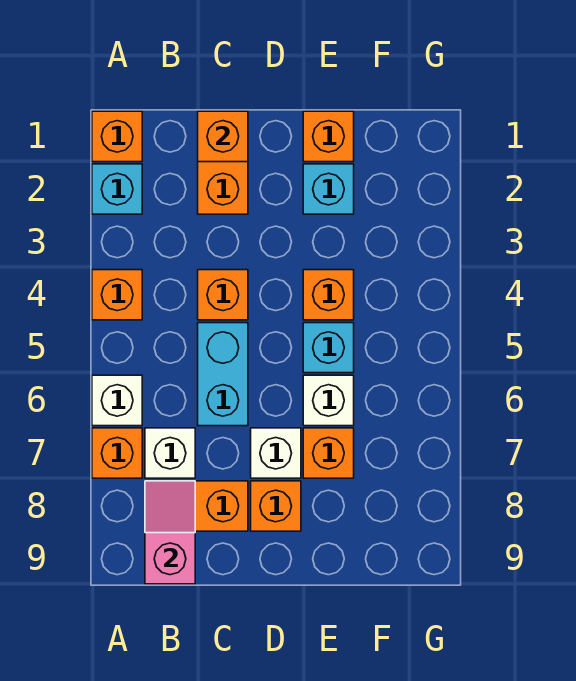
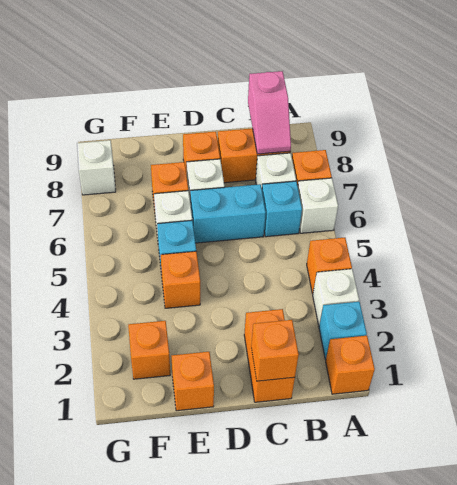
none -> white brick A3 level 1
orange brick C4 level 1 -> orange brick F2 level 1
cyan brick C5:C6 level 1 -> cyan brick C6:D6 level 1
cyan brick E2 level 1 -> cyan brick B6 level 1
none -> white brick G8 level 1

